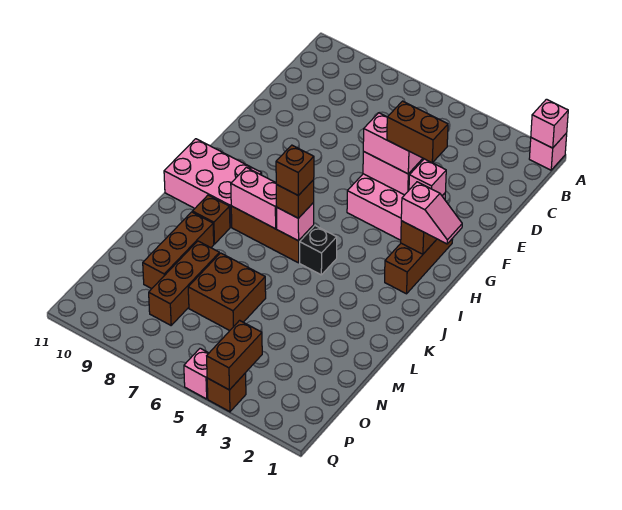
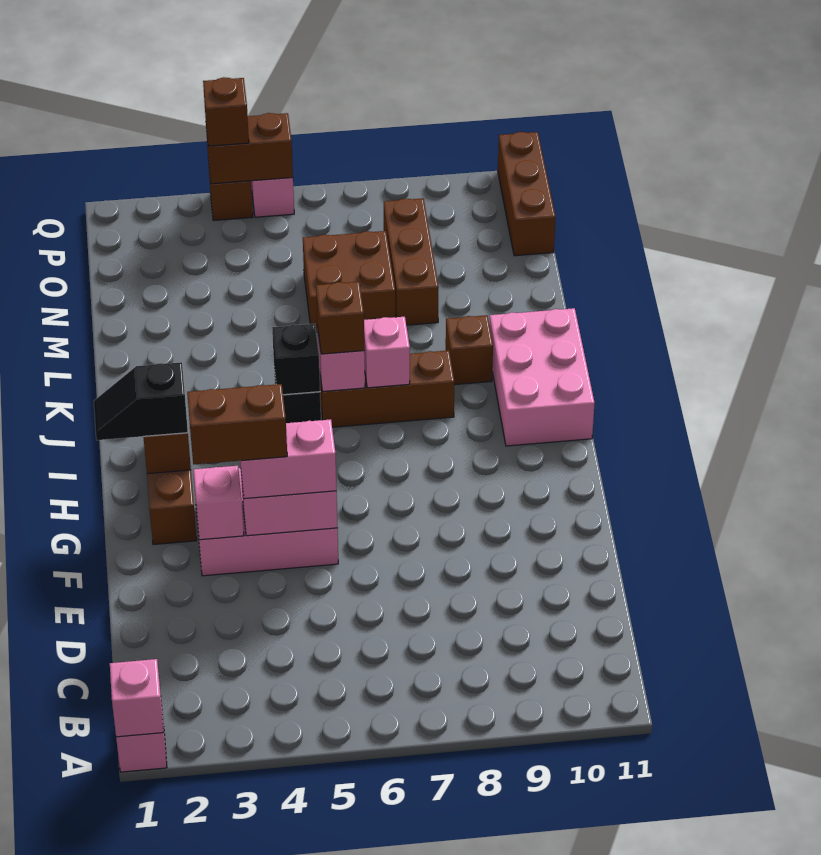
pink slope H1:H2 level 3 top 2 -> black slope H1:H2 level 3 top 2
pink brick I9:J11 level 1 -> pink brick I10:K11 level 1
none -> black brick J5 level 2
brown brick J6 level 4 -> brown brick Q4 level 3
pink brick J7:J8 level 2 -> pink brick J7 level 2
brown brick L9:N9 level 1 -> brown brick O11:Q11 level 1
brown brick P4:Q4 level 2 -> brown brick Q4:Q5 level 2

